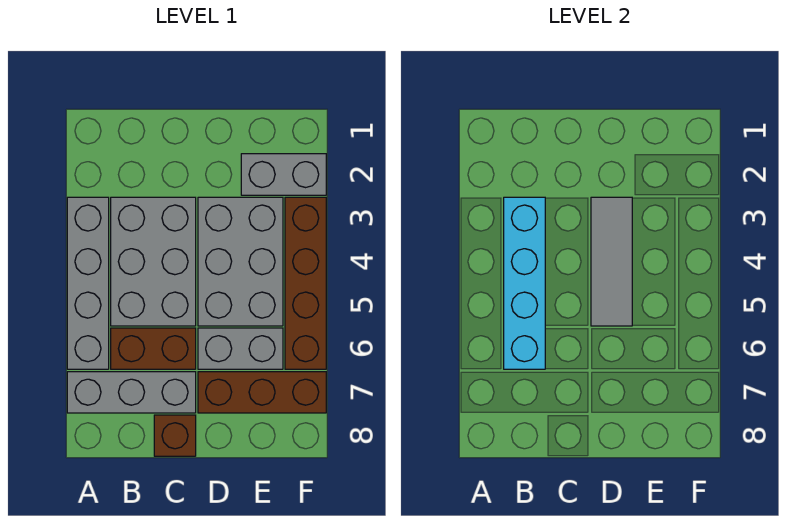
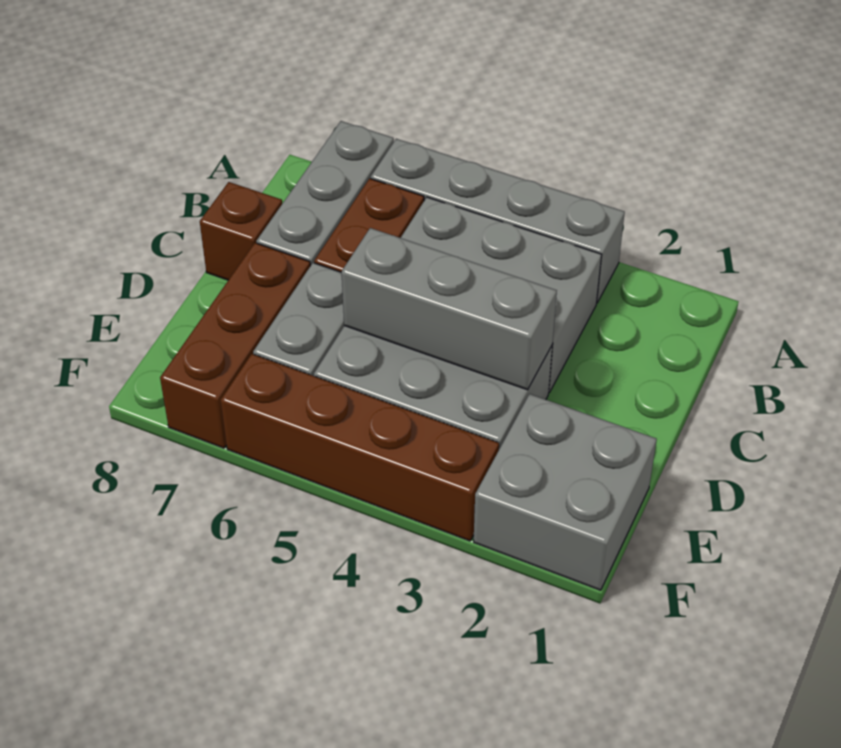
cyan brick B3:B6 level 2 -> none
grey tile D3:D5 level 2 -> grey brick D3:D5 level 2
grey brick E2:F2 level 1 -> grey brick E1:F2 level 1

